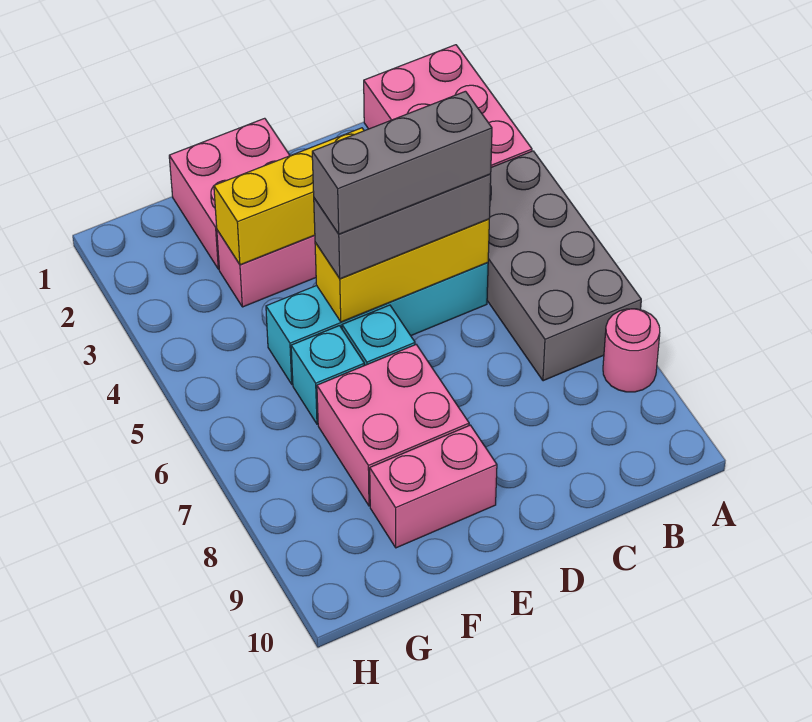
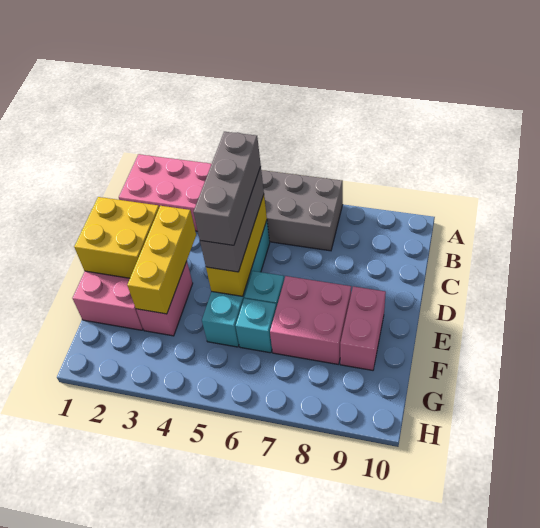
pink round brick A8 level 1 -> none
none -> yellow brick D1:E2 level 2

